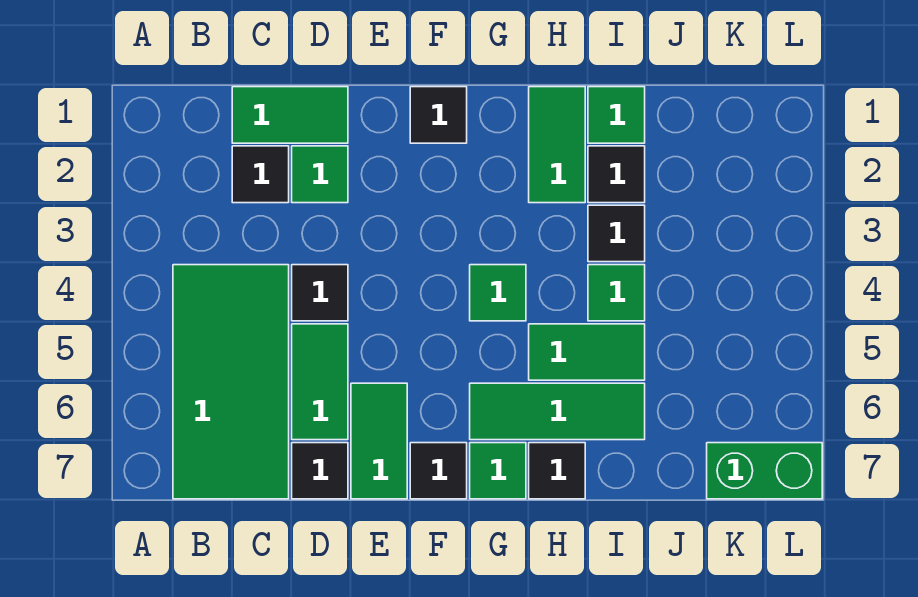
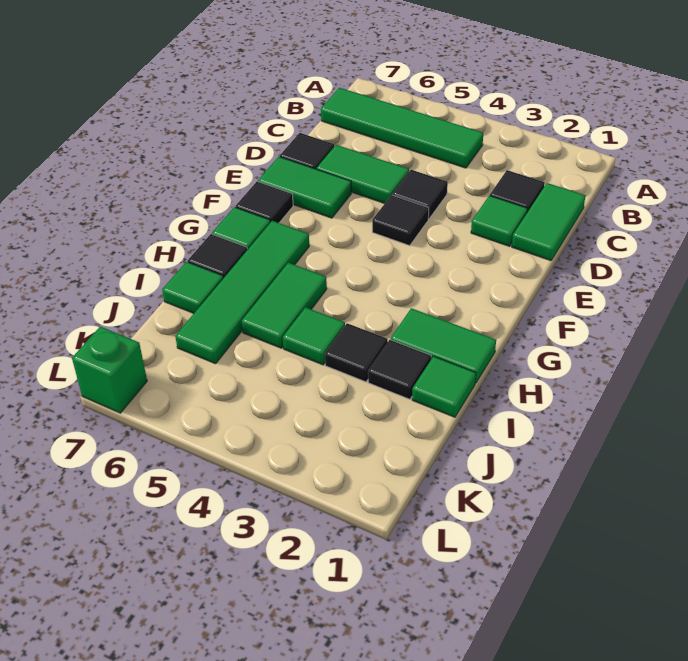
green tile B4:C7 level 1 -> green tile B4:B7 level 1
black tile F1 level 1 -> black tile E4 level 1
green tile G4 level 1 -> green tile I7 level 1
green tile G6:I6 level 1 -> green tile G6:J6 level 1
green brick K7:L7 level 1 -> green brick L7 level 1

